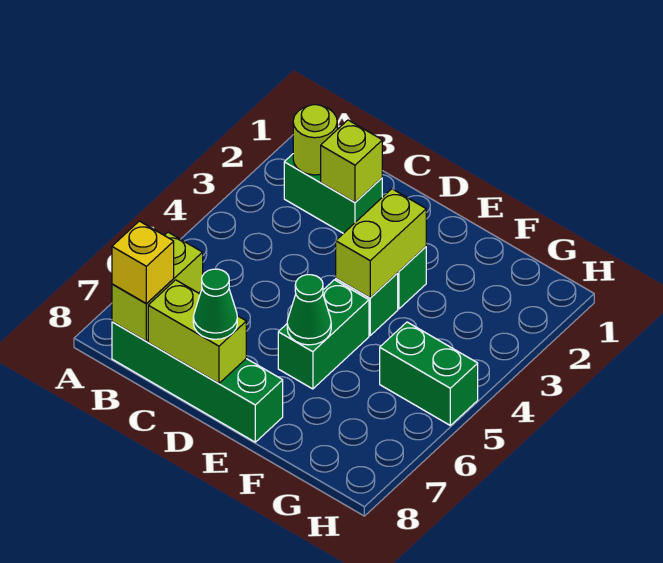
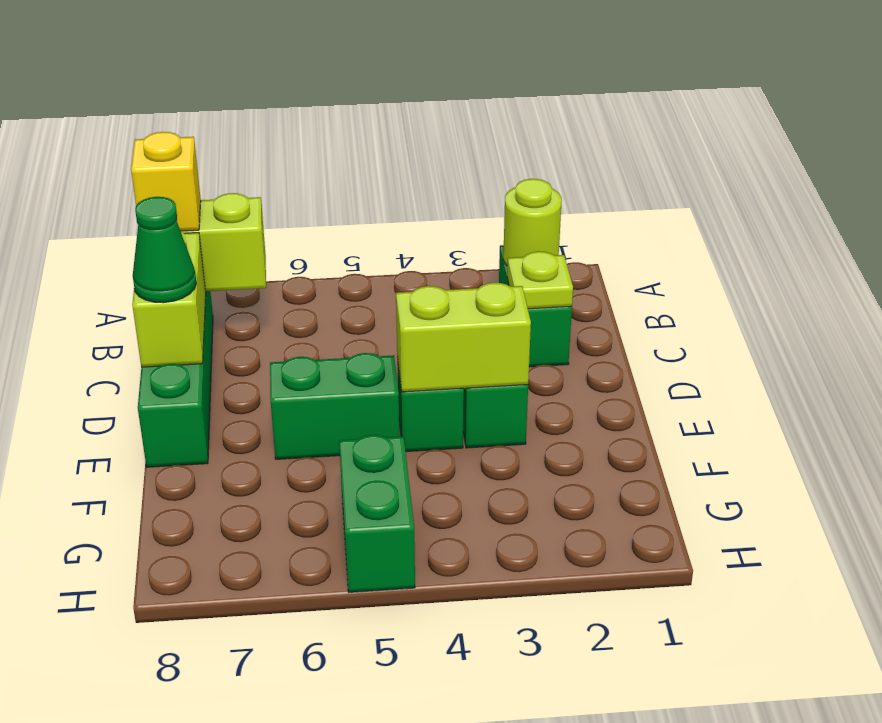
lime brick C2 level 2 -> lime plate C2 level 2
green cone E6 level 2 -> none

